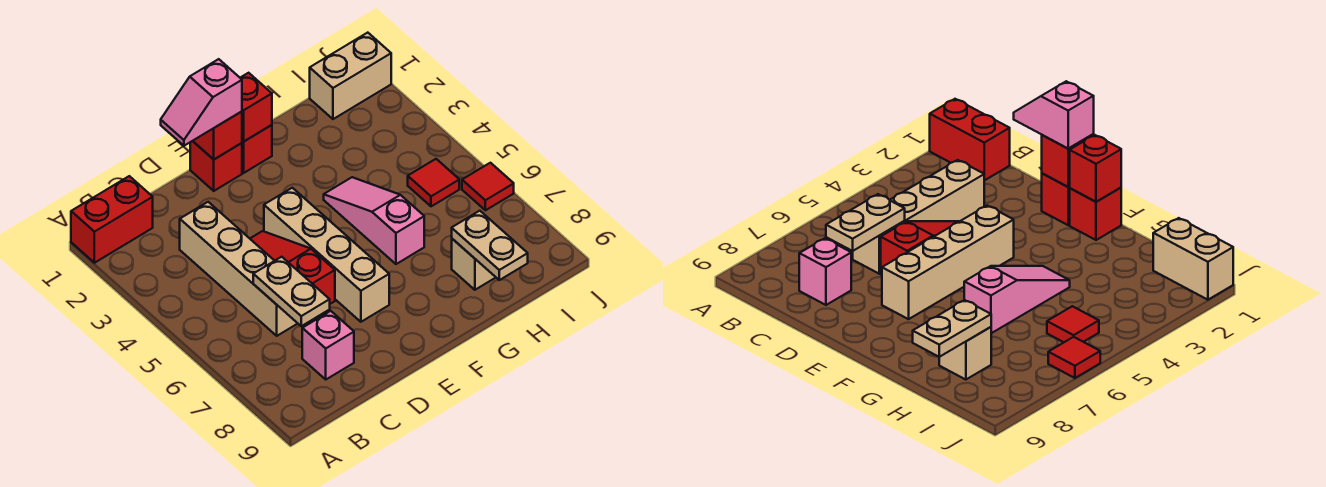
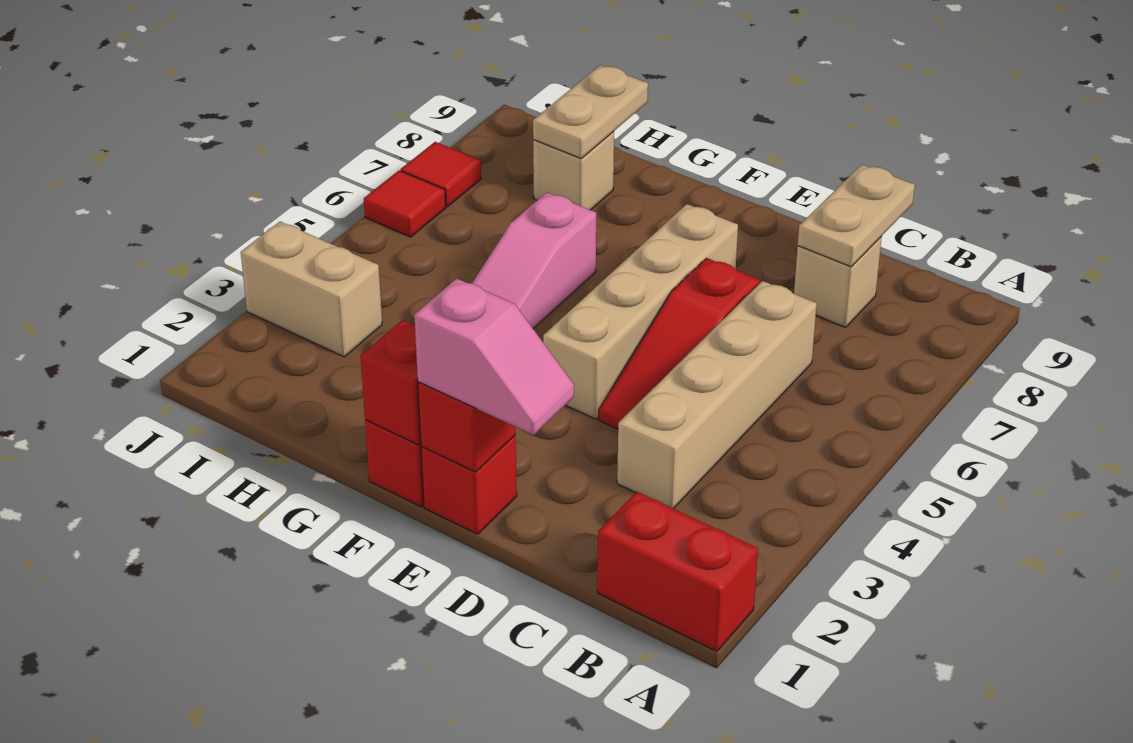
tan plate C6:C7 level 2 -> tan plate C8:C9 level 2
pink brick C8 level 1 -> tan brick C8 level 1
tan brick I1:J1 level 1 -> tan brick I3:J3 level 1
red tile I5 level 1 -> red tile J7 level 1

